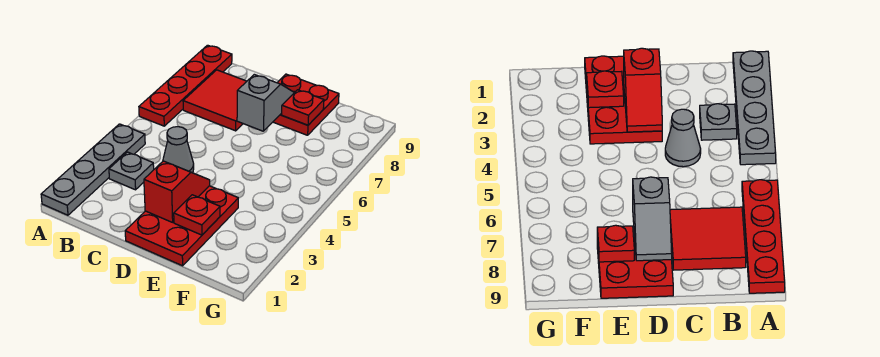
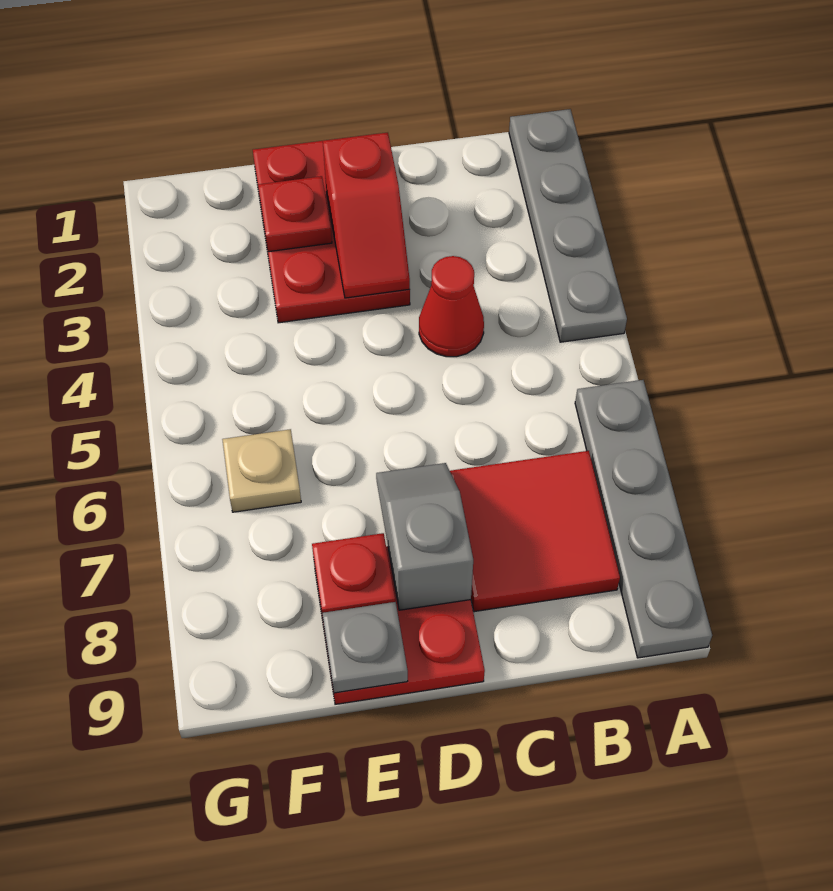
red plate A6:A9 level 1 -> grey plate A6:A9 level 1
grey plate B3 level 1 -> grey plate E9 level 2
grey cone C4 level 1 -> red cone C4 level 1
grey slope D7:D8 level 2 top 7 -> grey slope D7:D8 level 2 top 8
none -> tan plate F6 level 1

